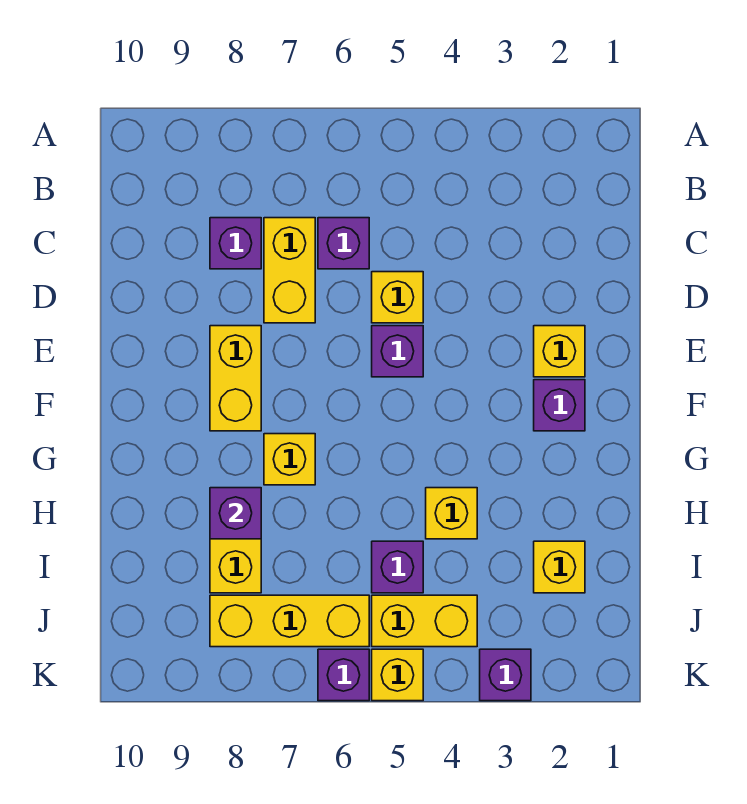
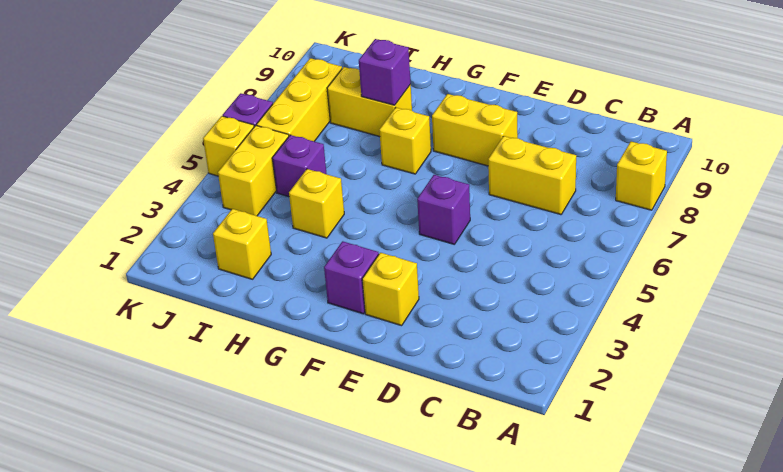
purple brick C6 level 1 -> none
purple brick C8 level 1 -> none
yellow brick D5 level 1 -> yellow brick A8 level 1
purple brick K3 level 1 -> none

